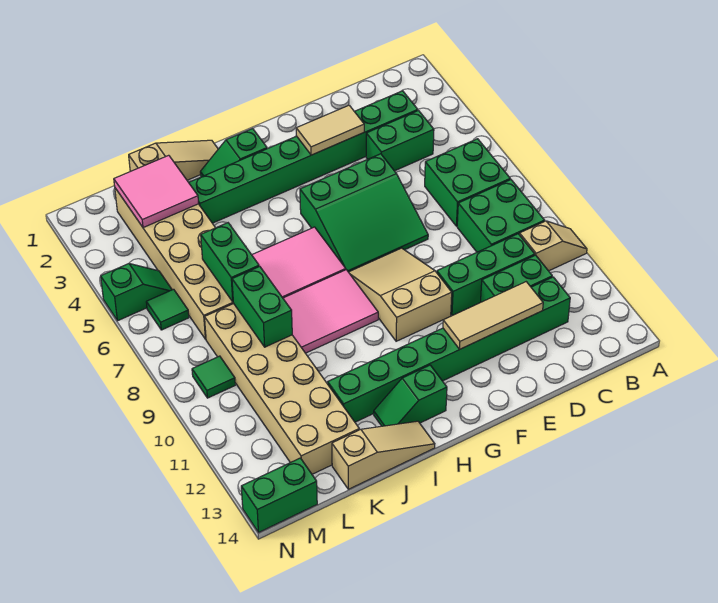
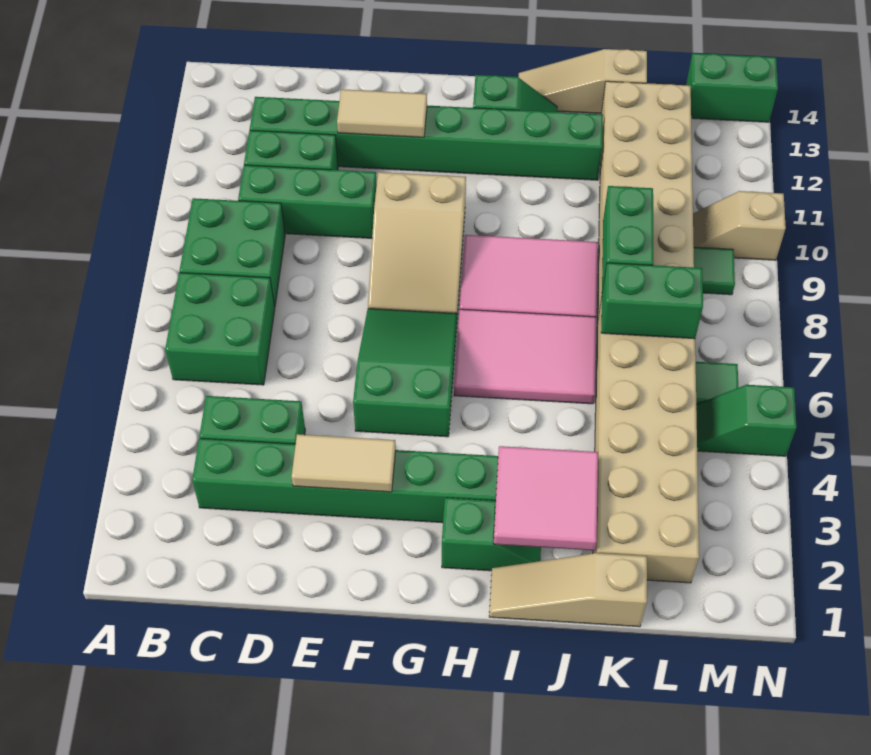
tan slope A10:B10 level 1 top B -> tan slope M10:N10 level 1 top N
tan tile D12:F12 level 2 -> tan tile E12:F12 level 2
green slope E5:G7 level 1 top 5 -> green slope F5:G7 level 1 top 5
pink tile K2:L3 level 2 -> pink tile I2:J3 level 2
green brick K6:K7 level 2 -> green brick K7:L7 level 2

